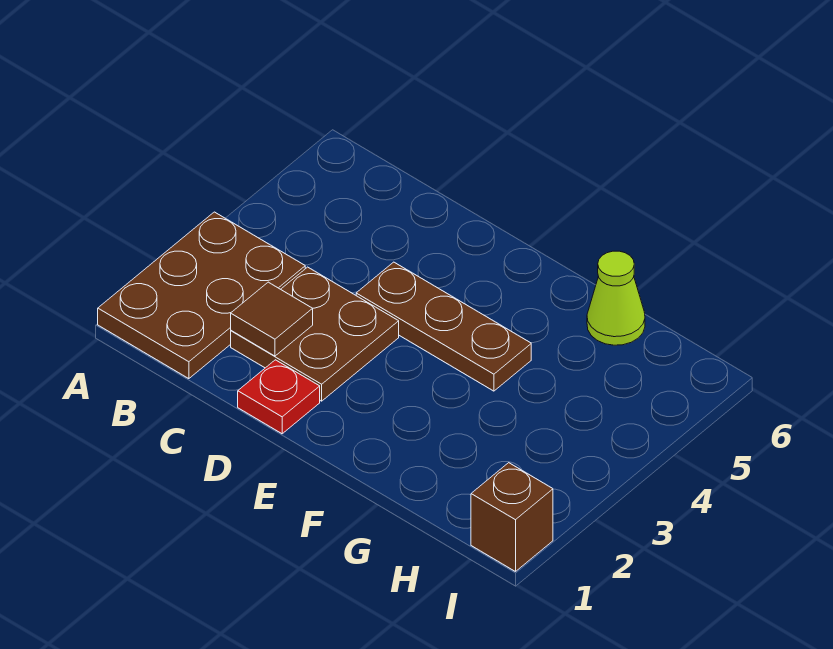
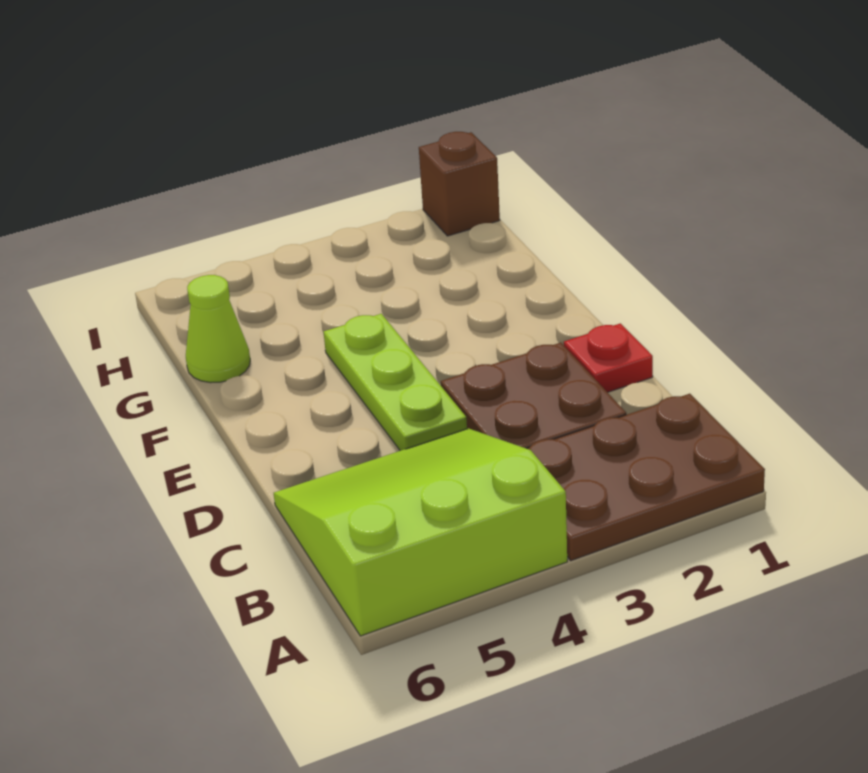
none -> lime slope A4:C6 level 1 top A
brown tile C2 level 2 -> none
brown plate D4:F4 level 1 -> lime plate D4:F4 level 1

